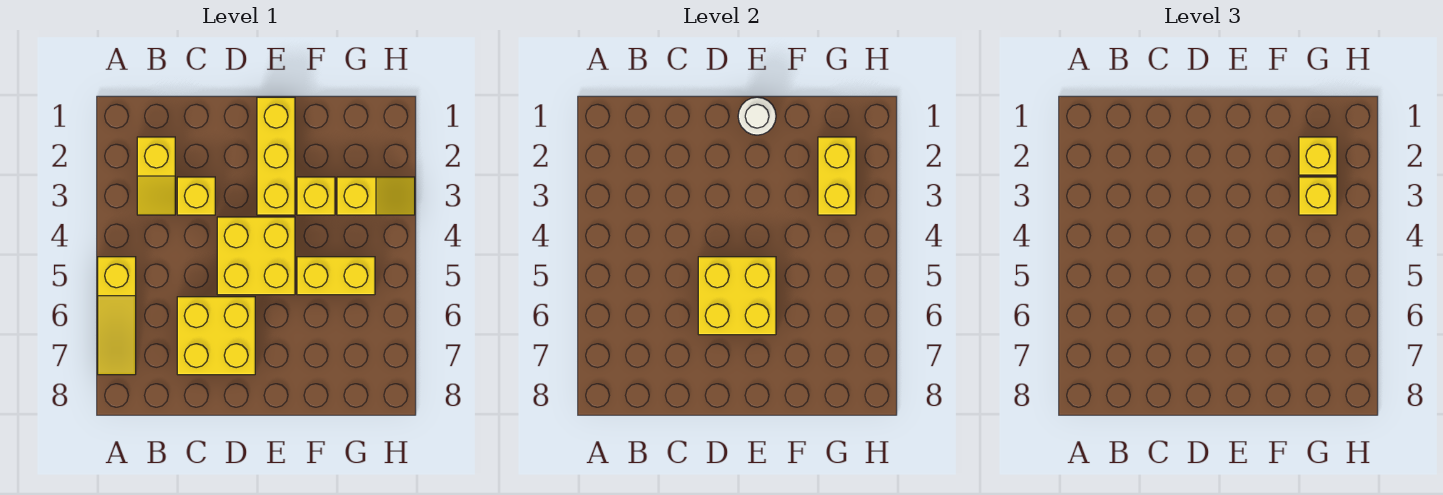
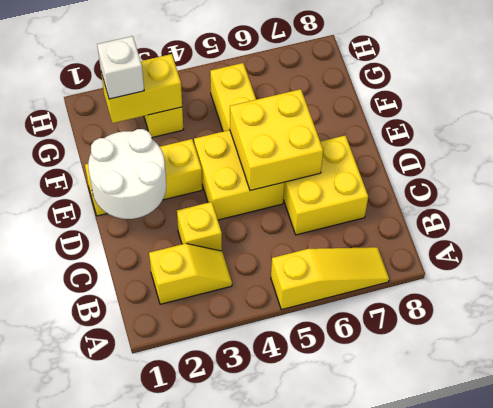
white round brick E1 level 2 -> white round brick D1:E2 level 2
yellow brick F3 level 1 -> none
yellow brick G2 level 3 -> white brick G2 level 3
yellow brick G3 level 3 -> none

